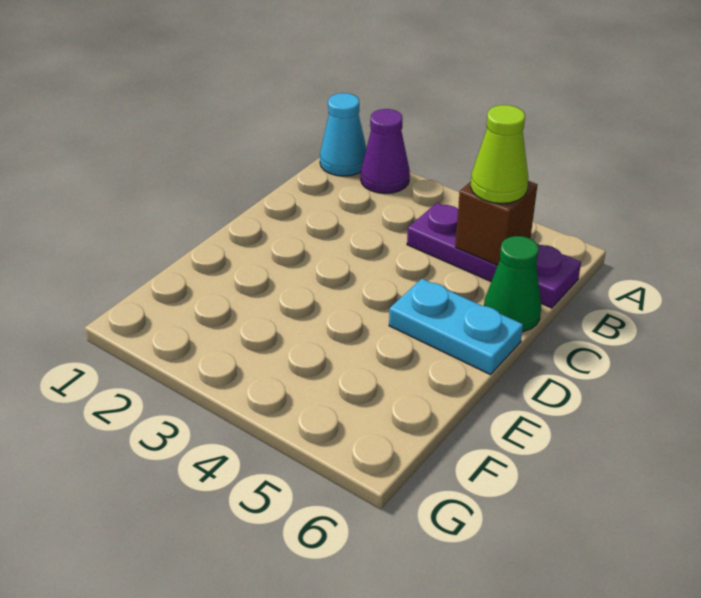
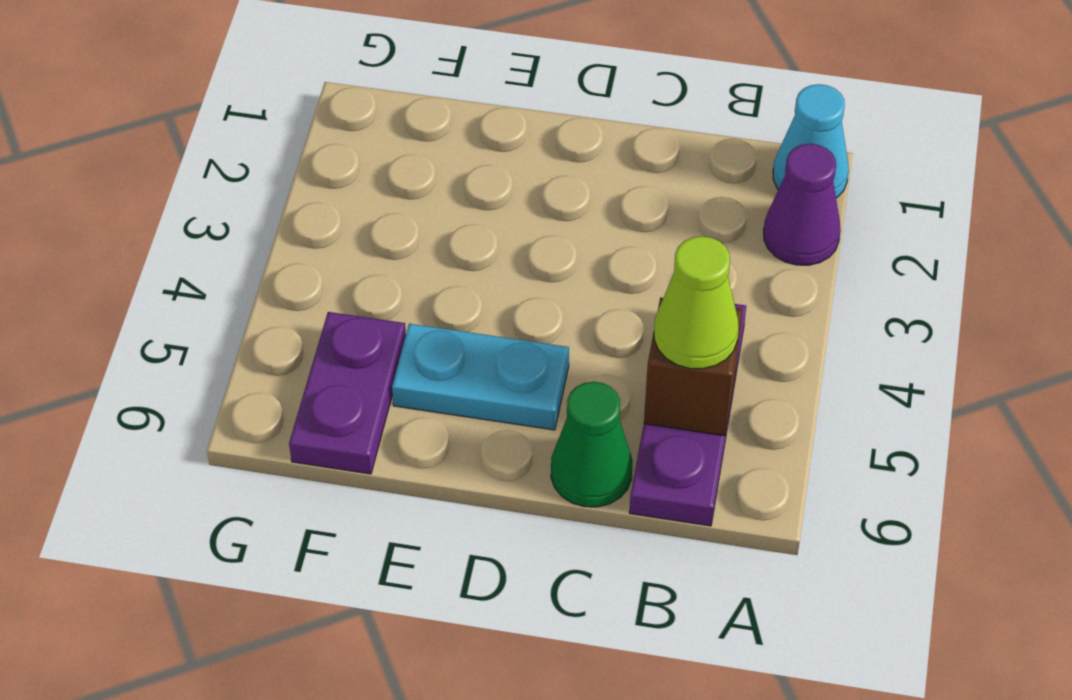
cyan plate D5:D6 level 1 -> cyan plate D5:E5 level 1
none -> purple plate F5:F6 level 1

